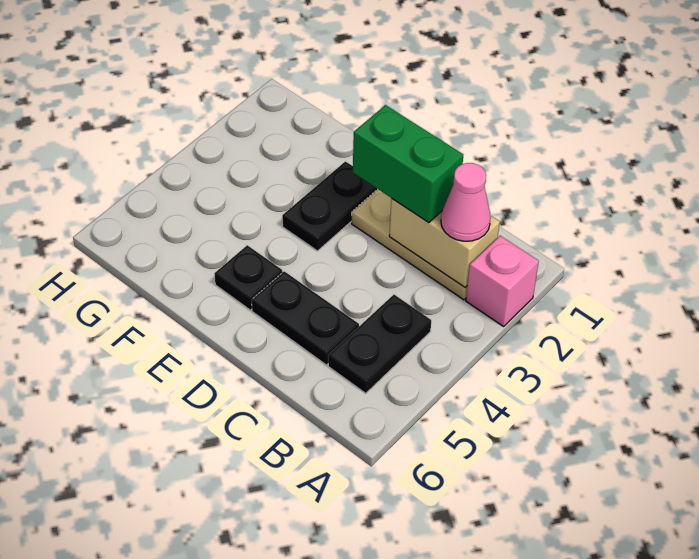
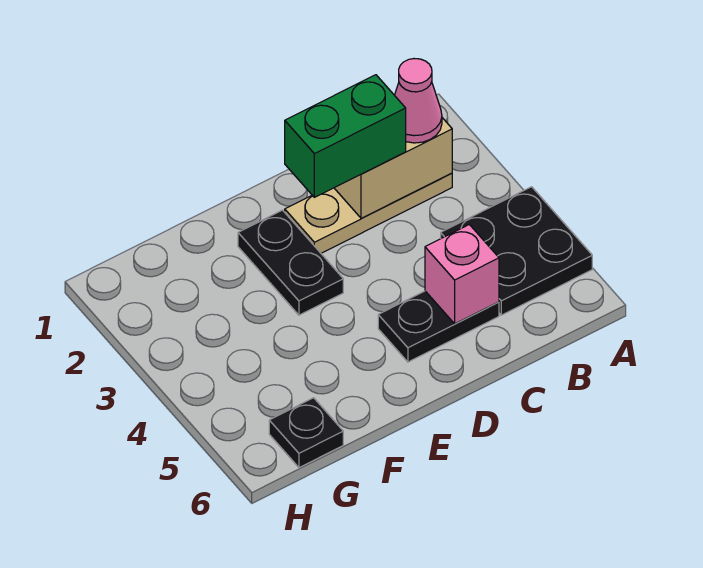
pink brick A2 level 1 -> pink brick C5 level 2
black plate B4:B5 level 1 -> black plate A4:B5 level 1
black plate E5 level 1 -> black plate G6 level 1

